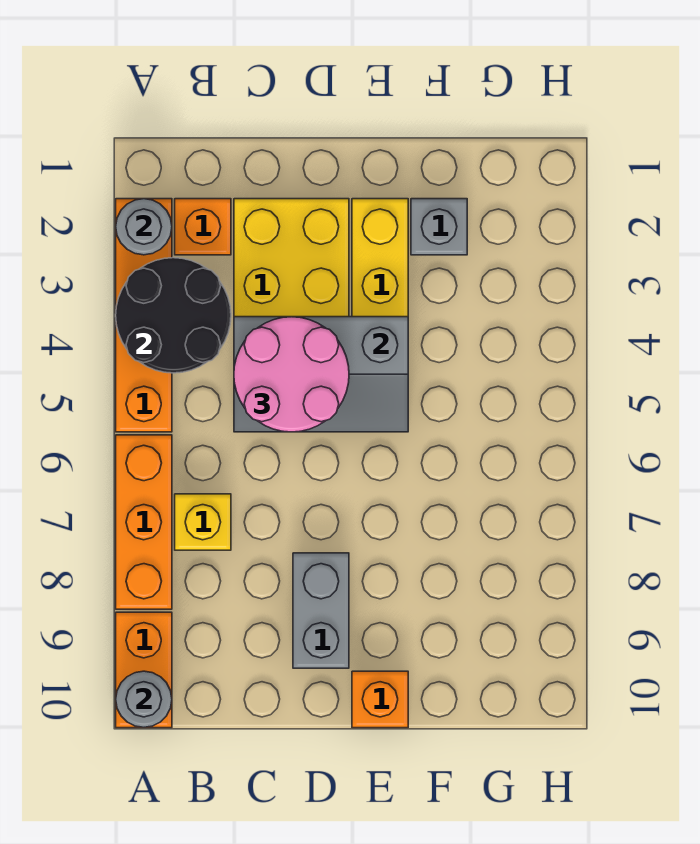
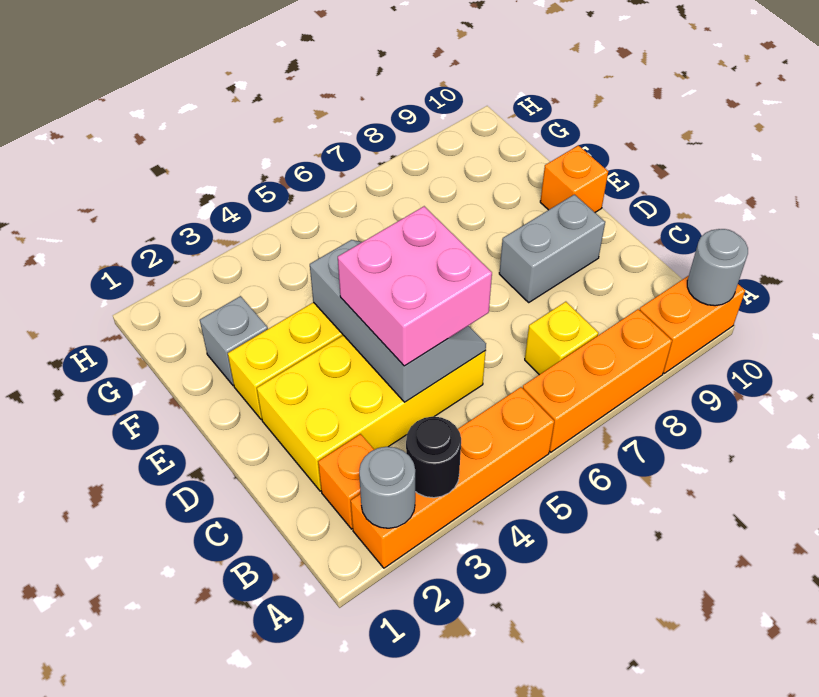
black round brick A3:B4 level 2 -> black round brick A3 level 2
pink round brick C4:D5 level 3 -> pink brick C4:D5 level 3

